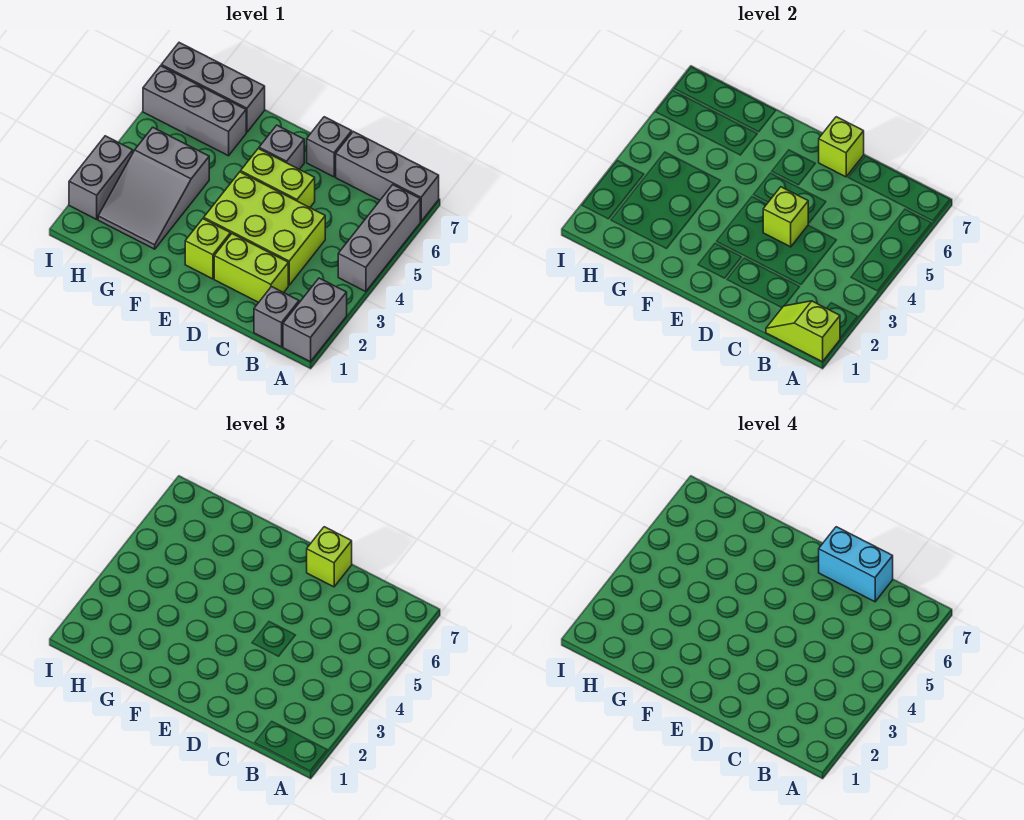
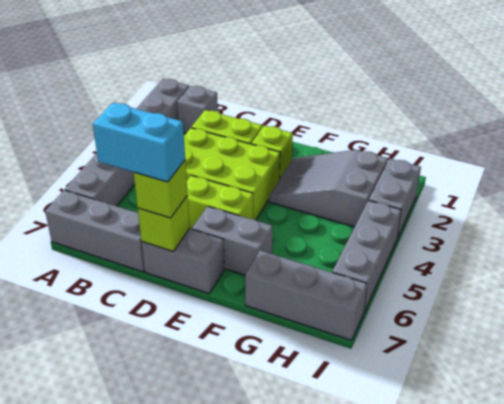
lime slope A1:B1 level 2 top A -> none
lime brick D4 level 2 -> none
grey brick D7 level 1 -> grey brick D7:E7 level 1
grey brick E6 level 1 -> grey brick E6:F6 level 1
grey slope G2:H4 level 1 top 4 -> grey slope F2:H3 level 1 top H
grey brick G6:I6 level 1 -> grey brick I4:I6 level 1

